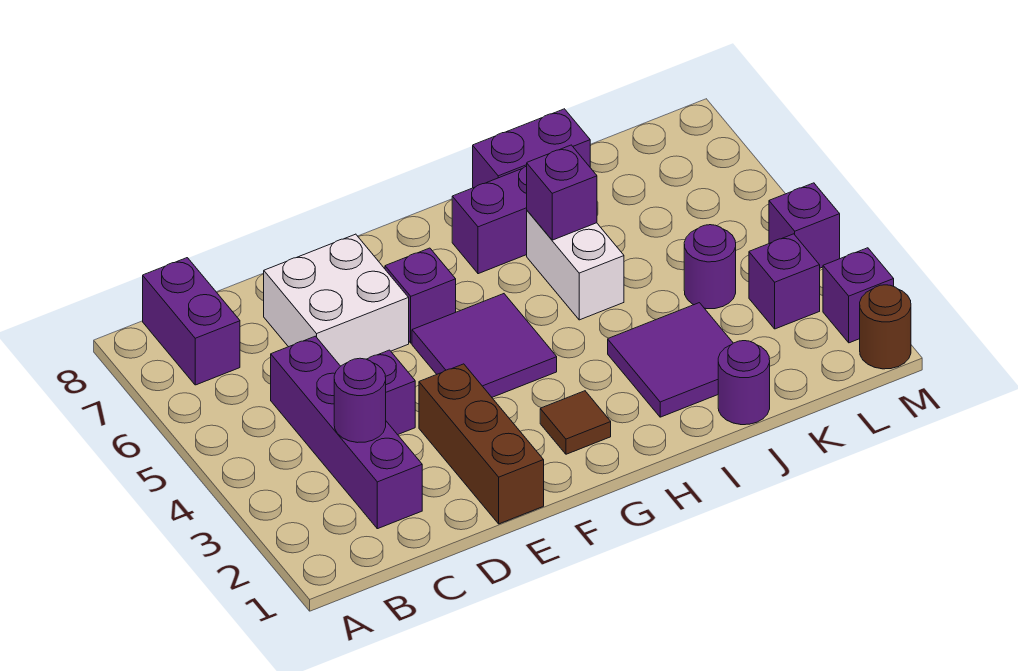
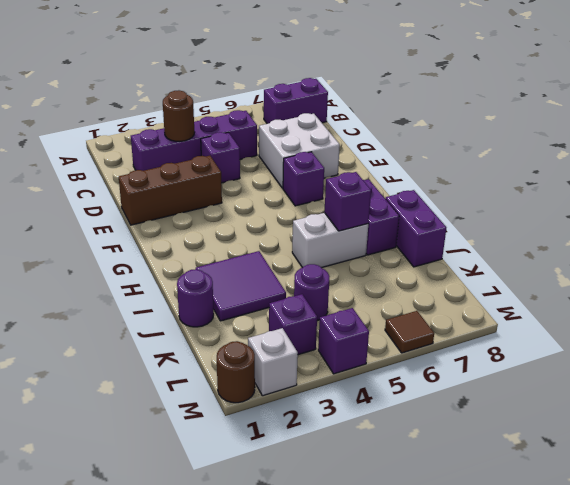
purple round brick C3 level 2 -> brown round brick C3 level 2
purple tile F4:G5 level 1 -> none
brown tile G2 level 1 -> brown tile M6 level 1
purple brick M2 level 1 -> white brick M2 level 1

